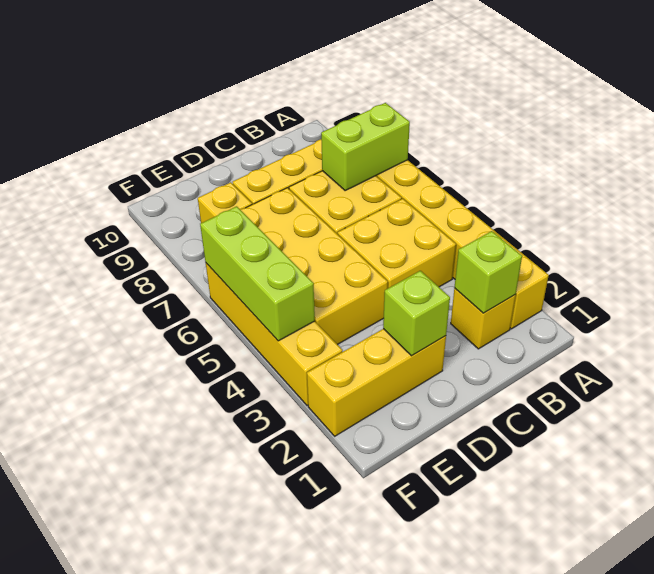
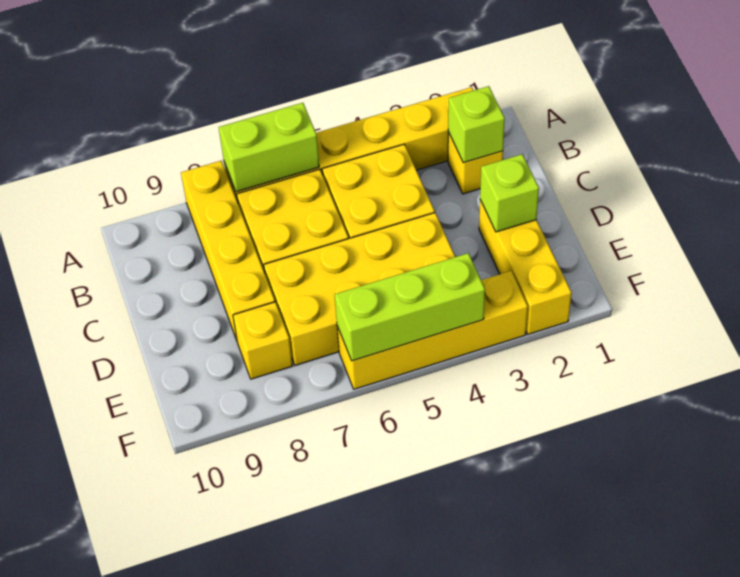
lime brick A7:B7 level 2 -> lime brick A6:A7 level 2

